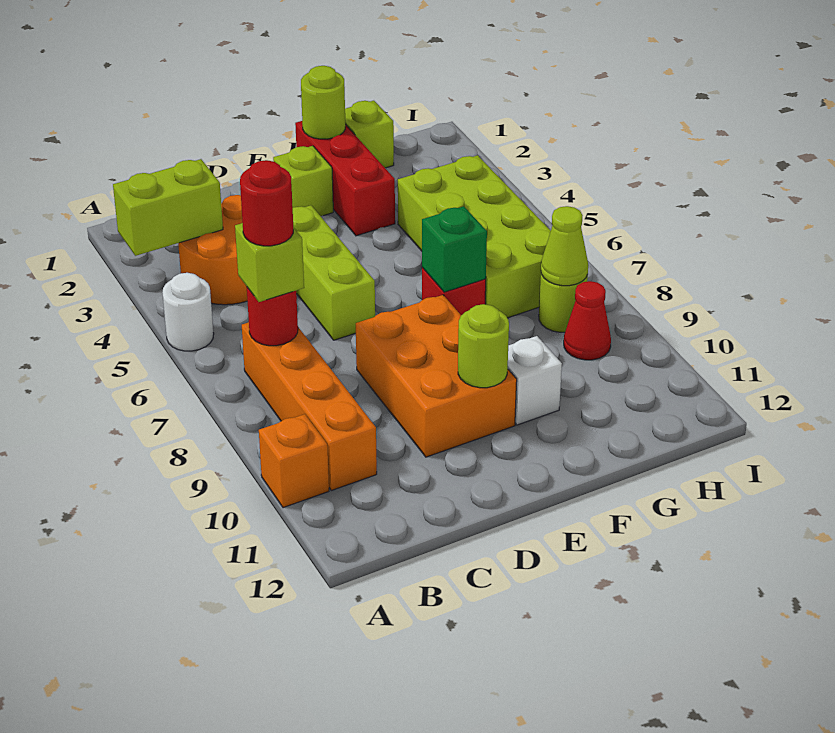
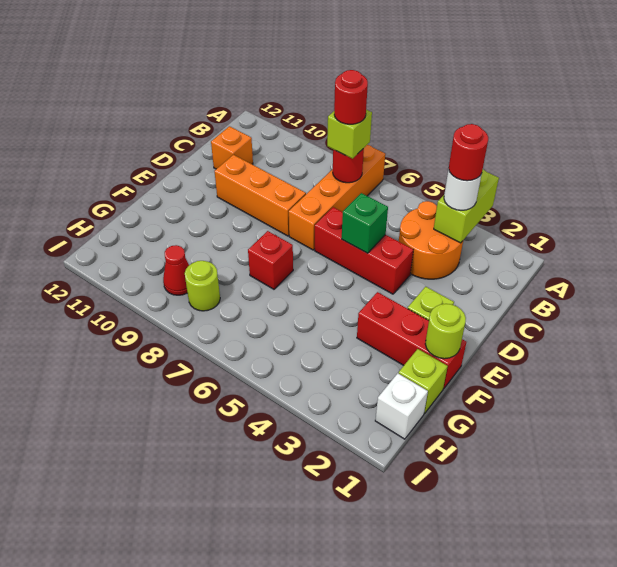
white round brick A5 level 1 -> white round brick B3 level 3
orange brick A10 level 1 -> orange brick C11 level 1
none -> red round brick B3 level 4
orange brick B7:B10 level 1 -> orange brick A7:D7 level 1
lime brick D4:D6 level 1 -> red brick D4:D6 level 1
orange brick D8:E10 level 1 -> orange brick D8:D10 level 1
lime round brick E10 level 2 -> none
green brick F7 level 2 -> green brick D5 level 2
white brick F10 level 1 -> white brick H1 level 1
lime brick G4:H7 level 1 -> none
lime cone H8 level 2 -> none

